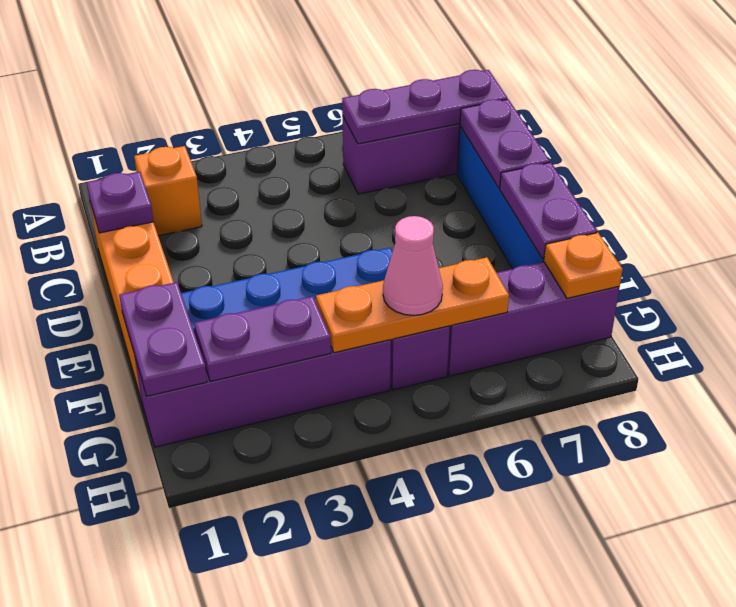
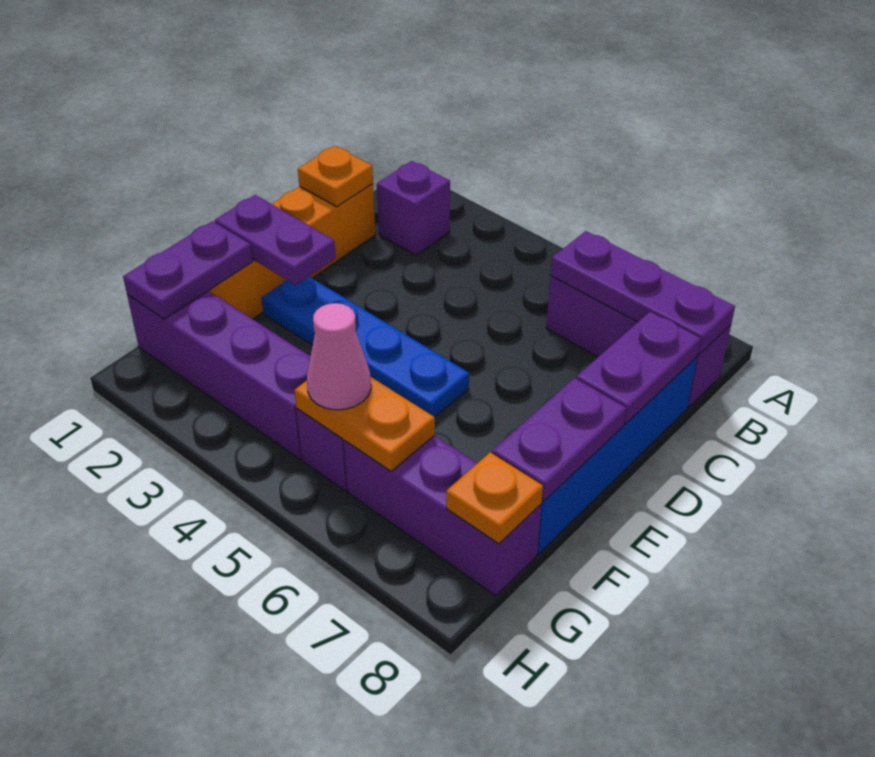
orange brick B2 level 1 -> purple brick B2 level 1
purple plate C1 level 2 -> orange plate C1 level 2
purple plate G2:G3 level 2 -> purple plate E1:E2 level 2
orange plate G4:G6 level 2 -> orange plate G5:G6 level 2

